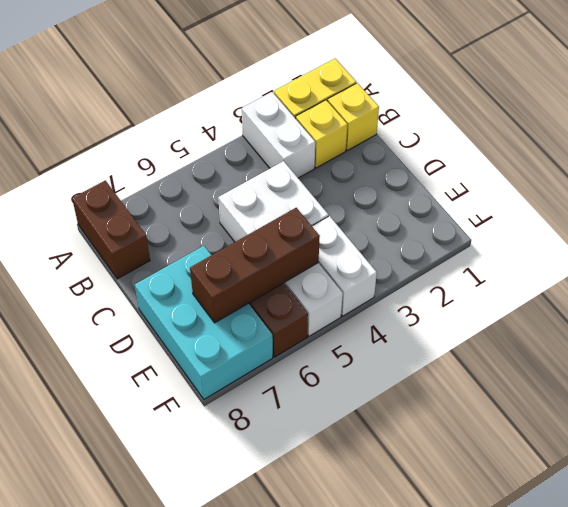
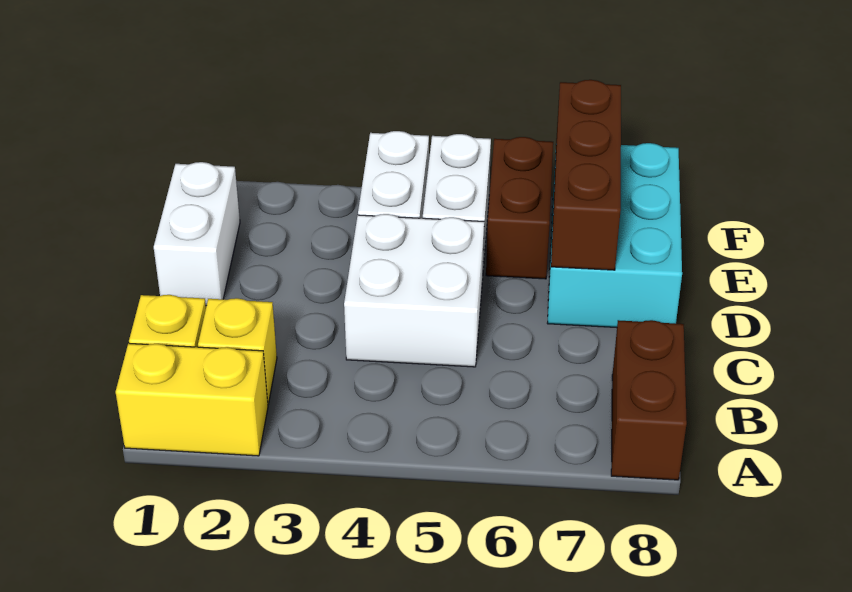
white brick A3:B3 level 1 -> white brick D1:E1 level 1
brown brick E5:E7 level 2 -> brown brick D7:F7 level 2

